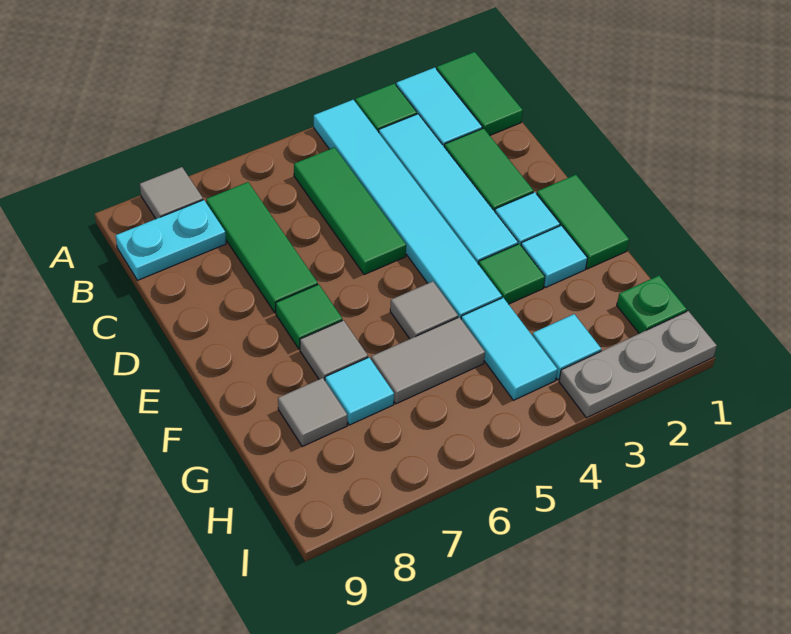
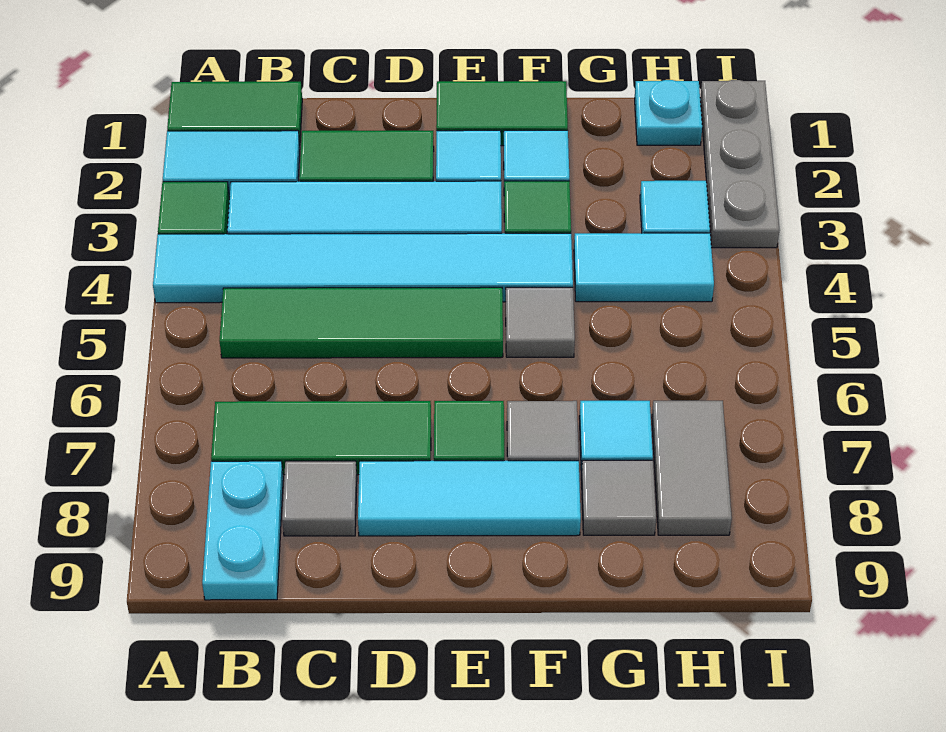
grey tile A8 level 1 -> grey tile C8 level 1
green tile B5:D5 level 1 -> green tile B5:E5 level 1
none -> cyan tile D8:F8 level 1
grey tile G5:G6 level 1 -> grey tile H7:H8 level 1
green plate H1 level 1 -> cyan plate H1 level 1

